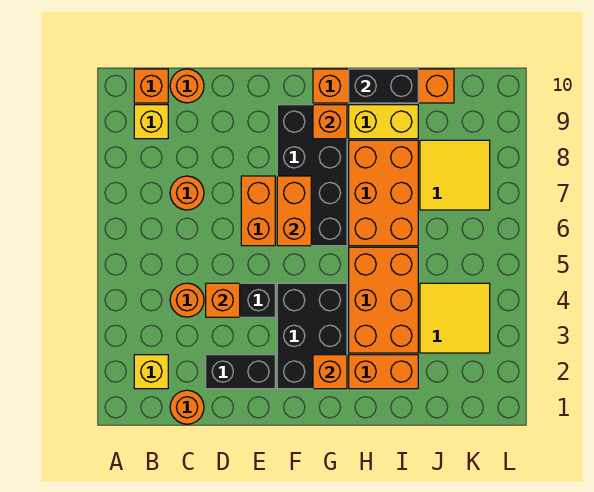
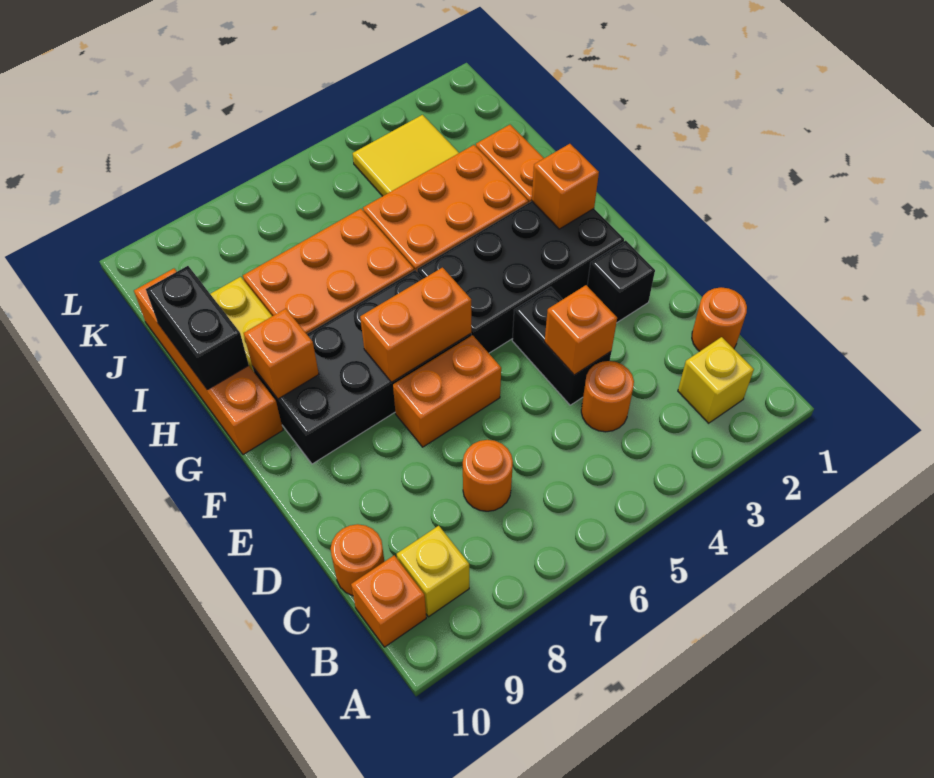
black brick D2:E2 level 1 -> black brick E2 level 1
black brick F2:G4 level 1 -> black brick F2:G5 level 1
yellow tile J7:K8 level 1 -> none

